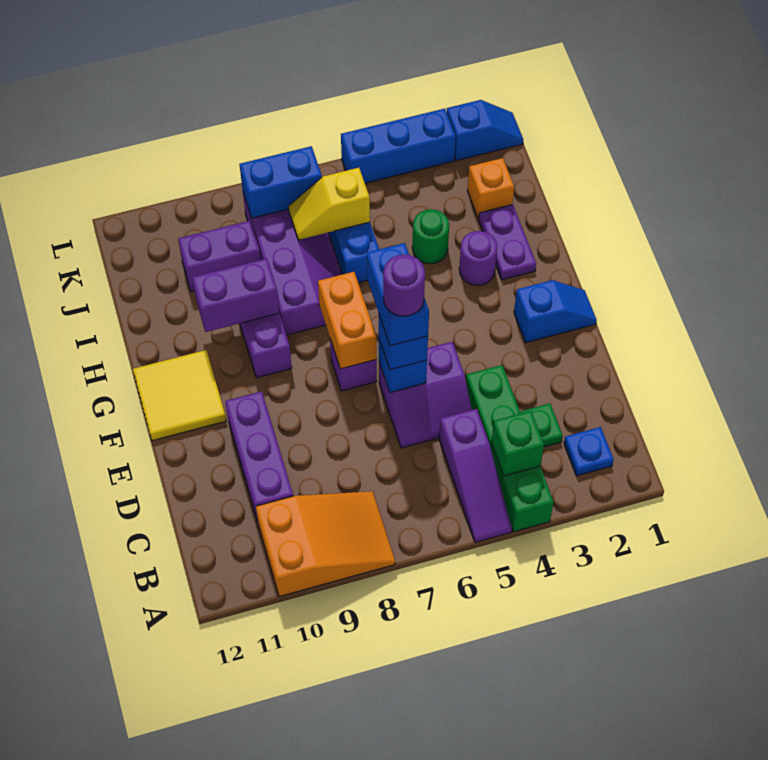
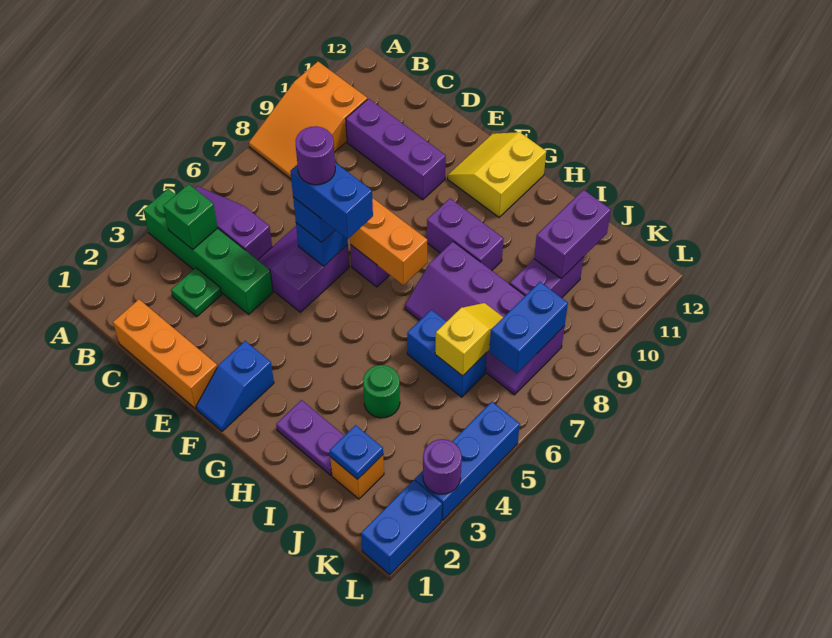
blue plate B2 level 1 -> blue plate J2 level 2
none -> orange brick C1:E1 level 1
yellow tile F11:G12 level 1 -> yellow slope F11:G12 level 1 top G
purple round brick H3 level 1 -> purple round brick L3 level 2
purple brick H9:H10 level 2 -> purple brick J10:J11 level 2
blue slope L1:L2 level 1 top 2 -> blue brick L1:L2 level 1

